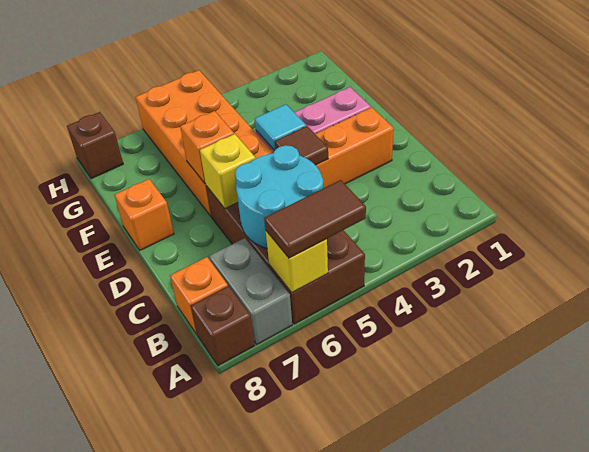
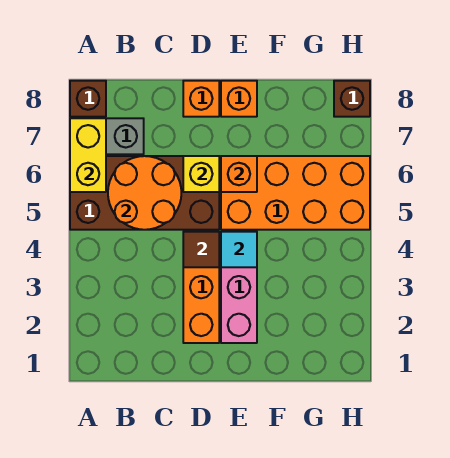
brown tile A5:A6 level 3 -> none
yellow brick A6 level 2 -> yellow brick A6:A7 level 2
cyan round brick B5:C6 level 2 -> orange round brick B5:C6 level 2
orange brick B8 level 1 -> orange brick D8 level 1

